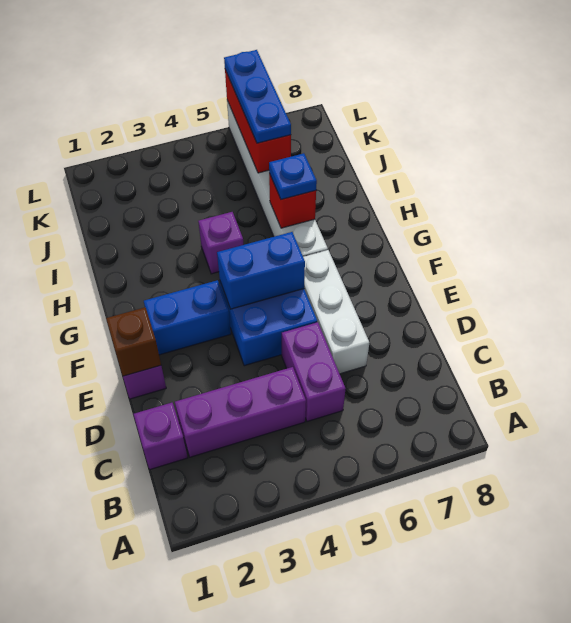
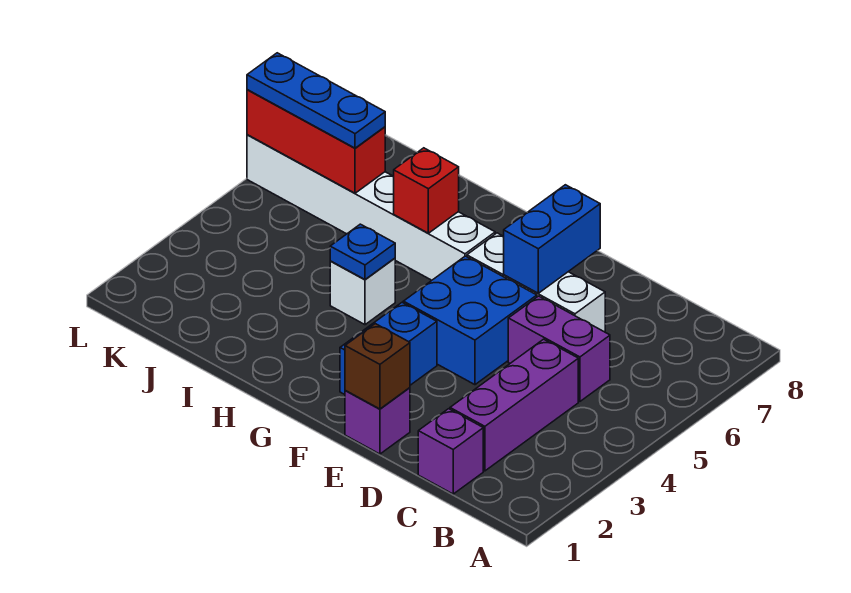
blue brick F4:F5 level 2 -> blue brick E6:E7 level 2
purple brick H4 level 1 -> white brick H4 level 1
blue plate H6 level 3 -> blue plate H4 level 2

